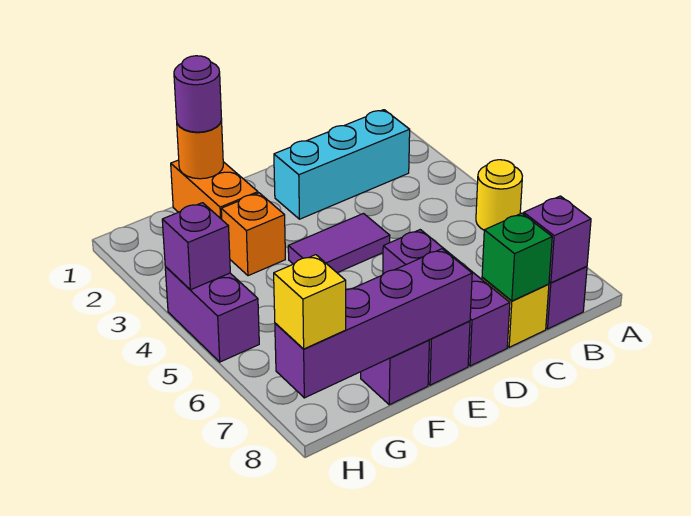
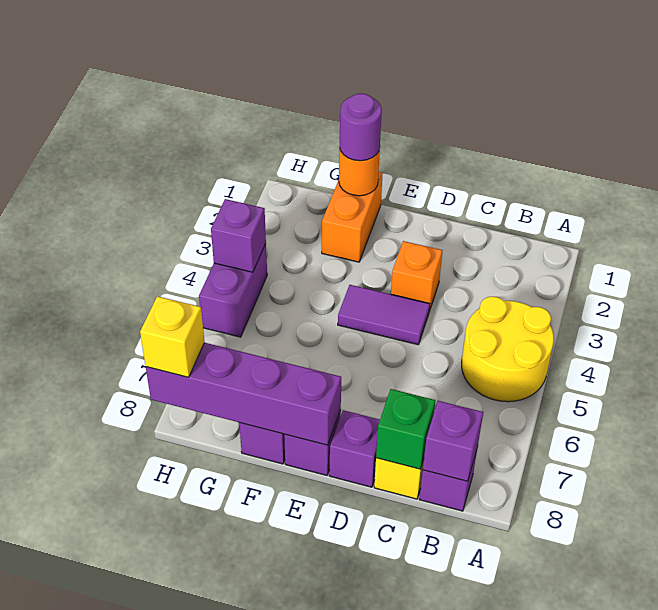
yellow round brick A5 level 1 -> yellow round brick A4:B5 level 1
cyan brick B2:D2 level 1 -> none
purple brick D6:D8 level 1 -> purple brick D8 level 1
orange brick F3 level 1 -> orange brick D3 level 1

